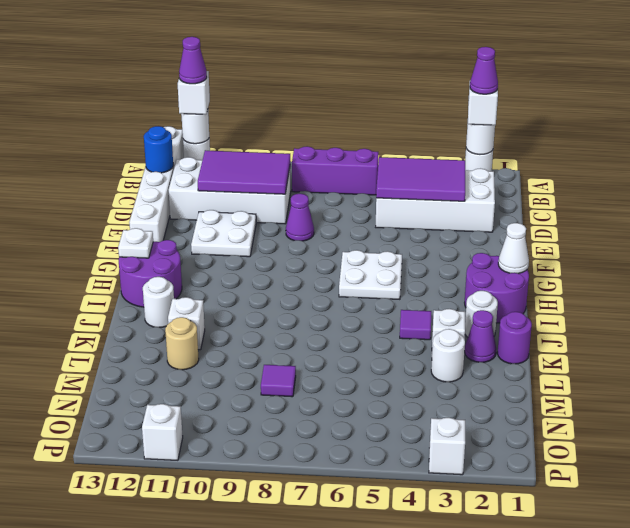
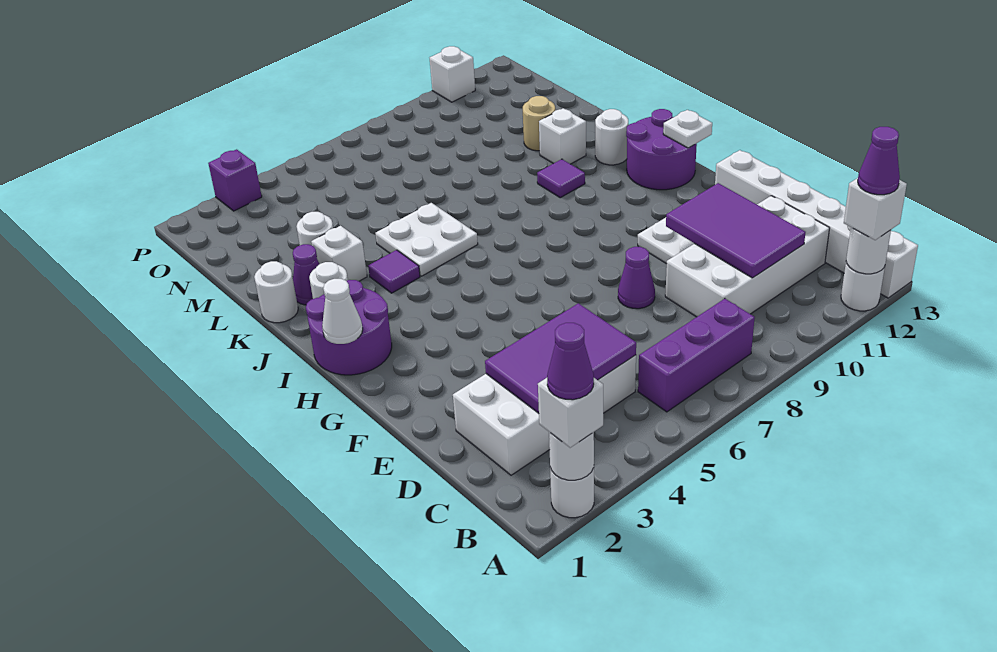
purple tile C9:D11 level 2 -> purple tile C10:E11 level 2
blue round brick C13 level 2 -> none
white plate G5:H6 level 1 -> white plate J5:K6 level 1
purple round brick K1 level 1 -> white round brick K1 level 1
purple tile M8 level 1 -> purple tile J10 level 1
white brick P3 level 1 -> purple brick P3 level 1

